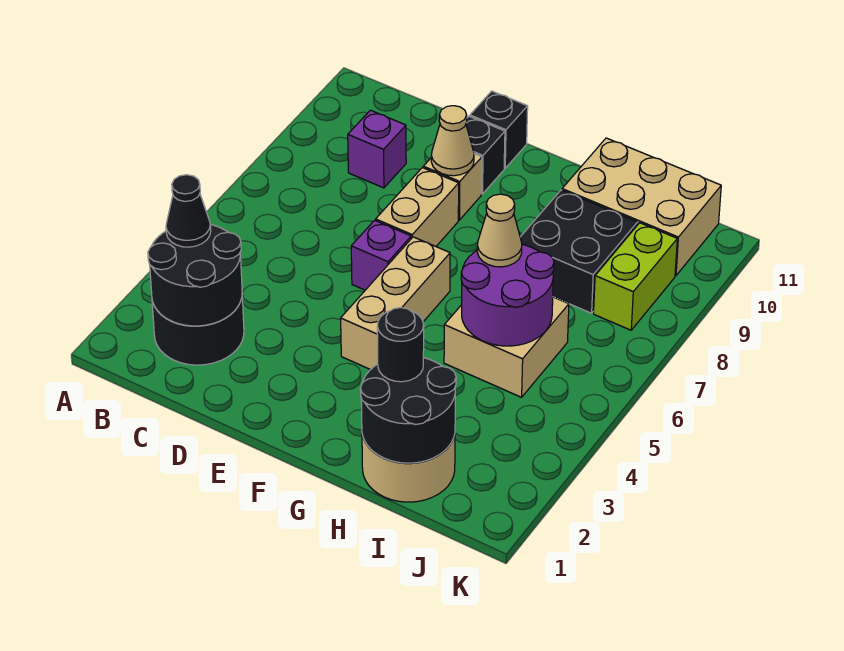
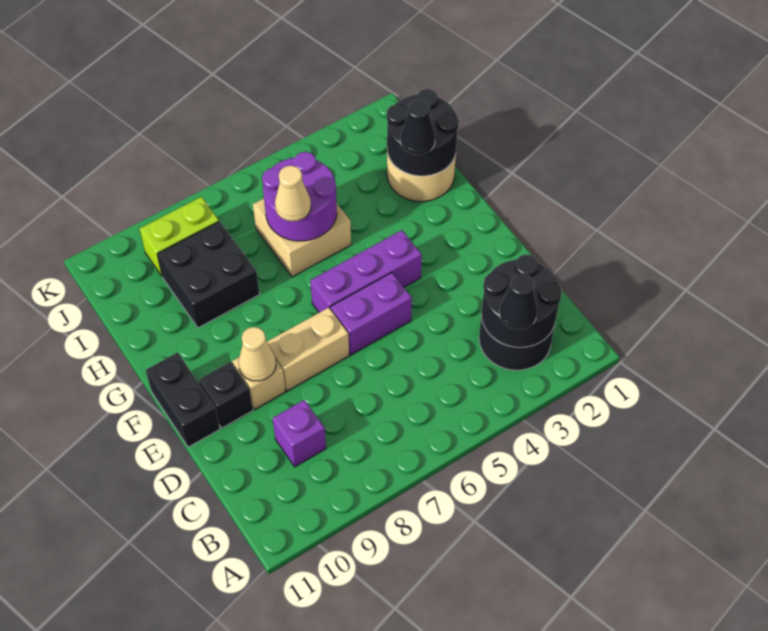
purple brick E6 level 1 -> purple brick E5:E6 level 1
black brick E11 level 1 -> black brick E11:F11 level 1
tan brick F4:F6 level 1 -> purple brick F4:F6 level 1
black round brick H2 level 3 -> black cone H2 level 3
tan brick H10:J11 level 1 -> none

